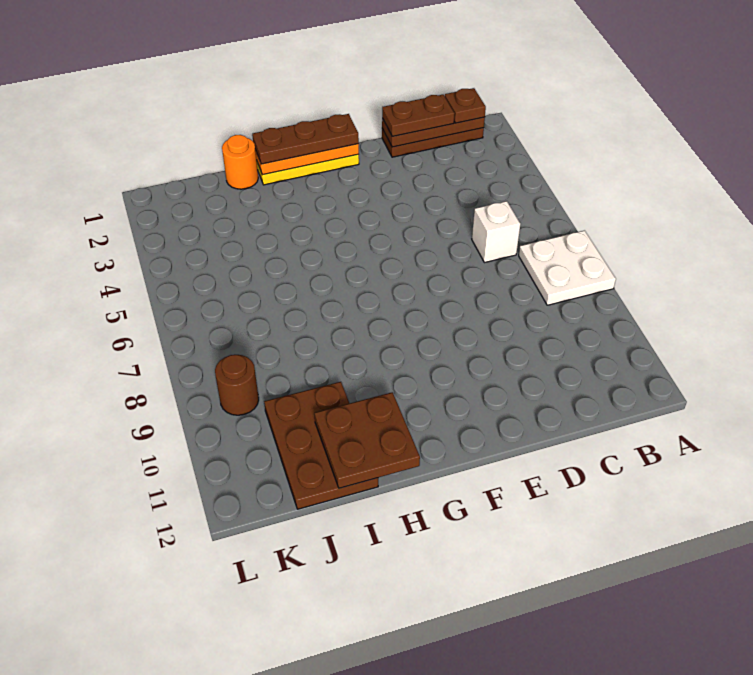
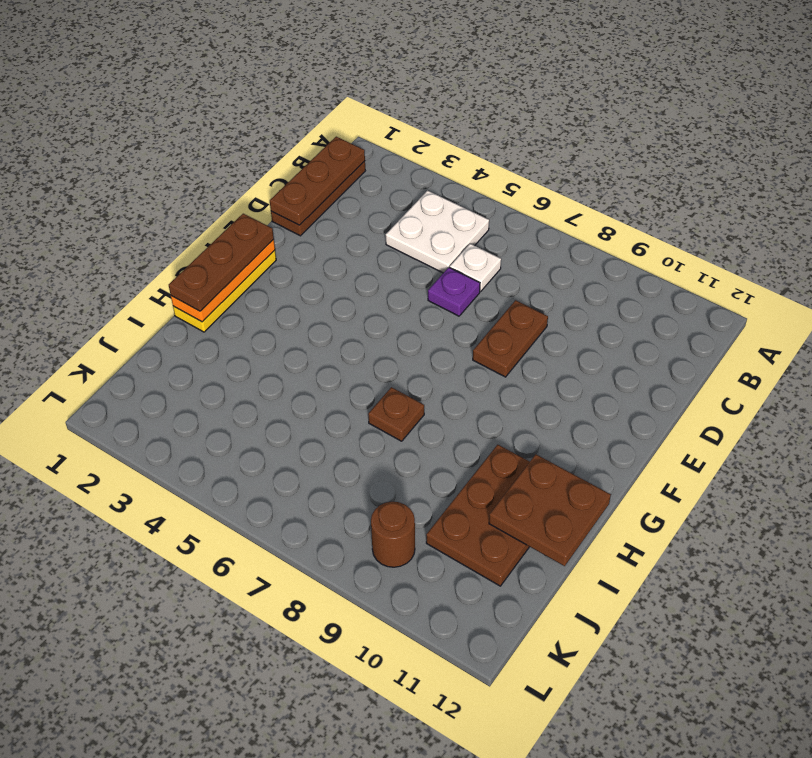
white plate A7:B8 level 1 -> white plate B4:C5 level 1
brown plate B1 level 3 -> brown plate H7 level 1
brown plate C1:D1 level 3 -> brown plate D8:E8 level 1
white brick C6 level 1 -> white plate C6 level 1
none -> purple plate D6 level 1
orange round brick I1 level 1 -> none
brown plate I10:J12 level 1 -> brown plate H10:J11 level 1

